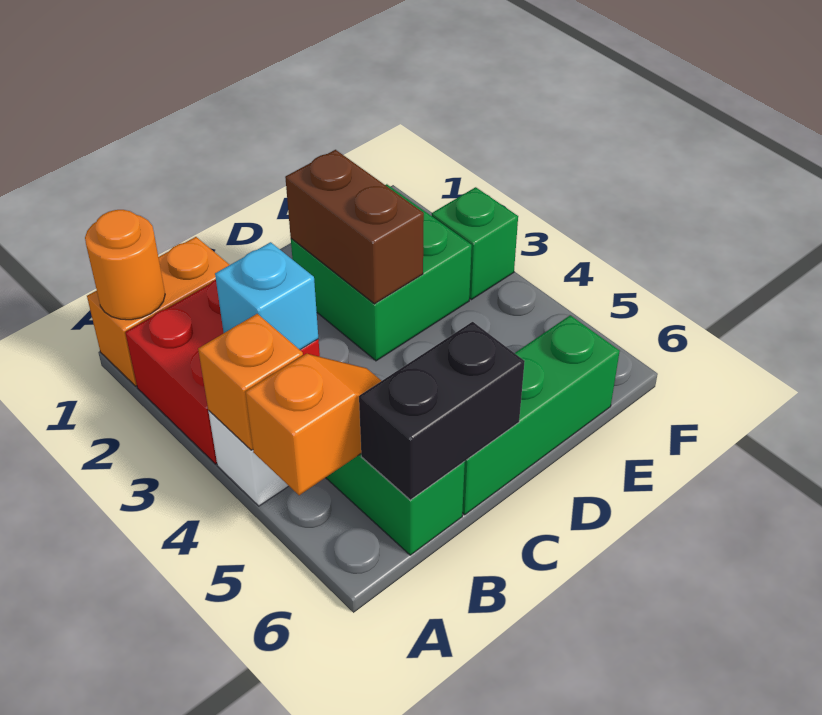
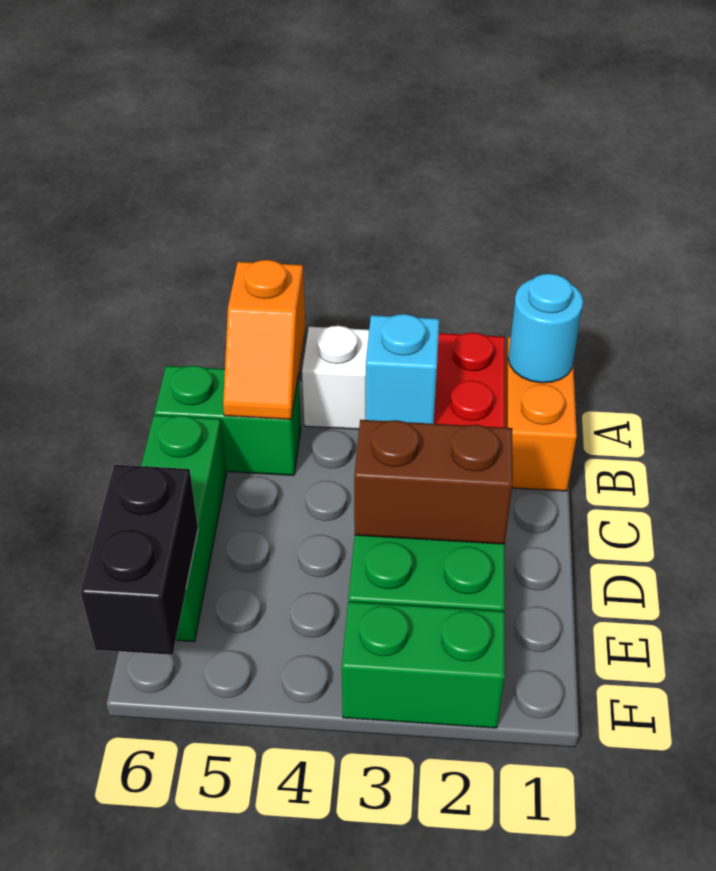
orange round brick A1 level 2 -> cyan round brick A1 level 2
orange brick A4 level 2 -> none
black brick B6:C6 level 2 -> black brick E6:F6 level 2
green brick F3 level 1 -> green brick F2:F3 level 1

